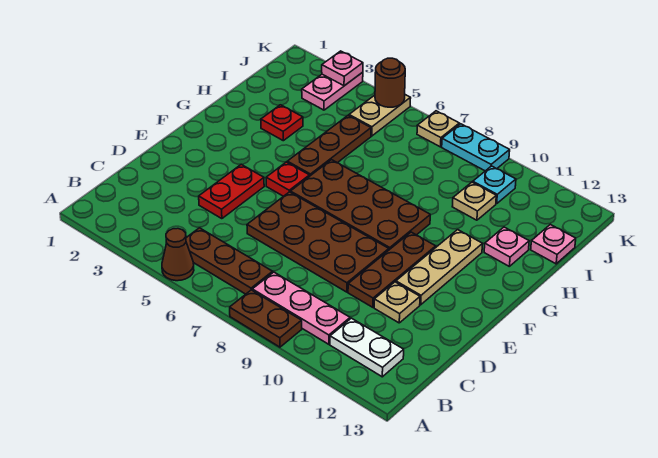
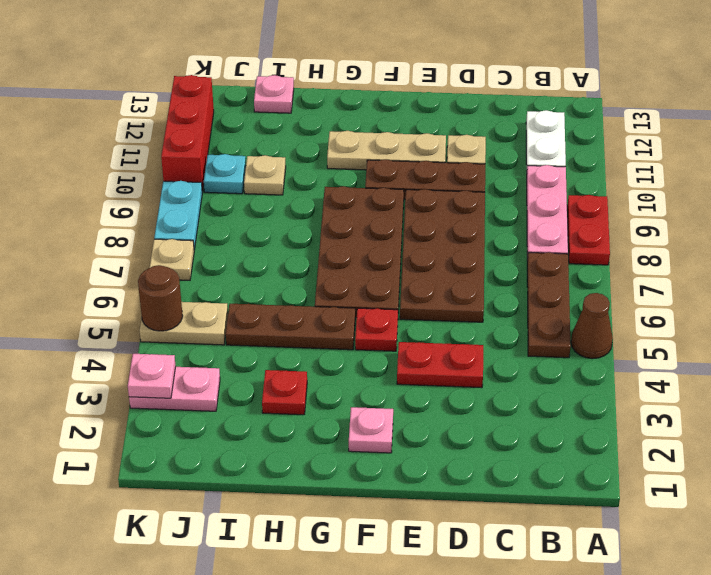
brown plate A8:A9 level 1 -> red plate A8:A9 level 1
pink plate H12 level 1 -> pink plate F2 level 1
none -> red brick K10:K12 level 1

